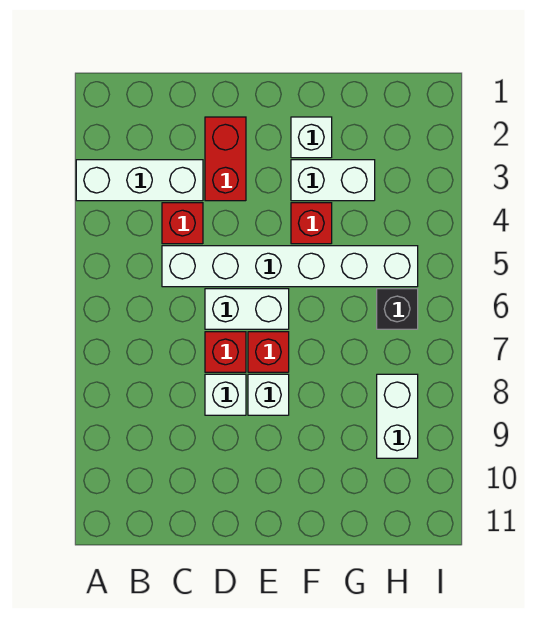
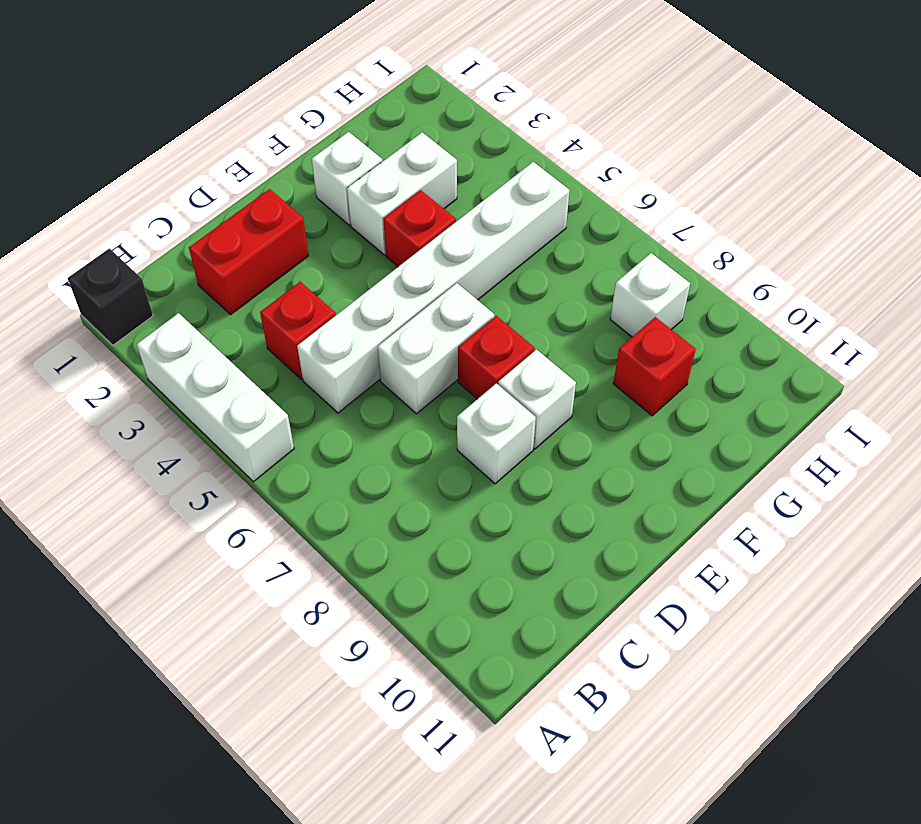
white brick A3:C3 level 1 -> white brick A3:A5 level 1
red brick D2:D3 level 1 -> red brick C2:D2 level 1
red brick D7 level 1 -> red brick G9 level 1
black brick H6 level 1 -> black brick A1 level 1
white brick H8:H9 level 1 -> white brick H8 level 1

